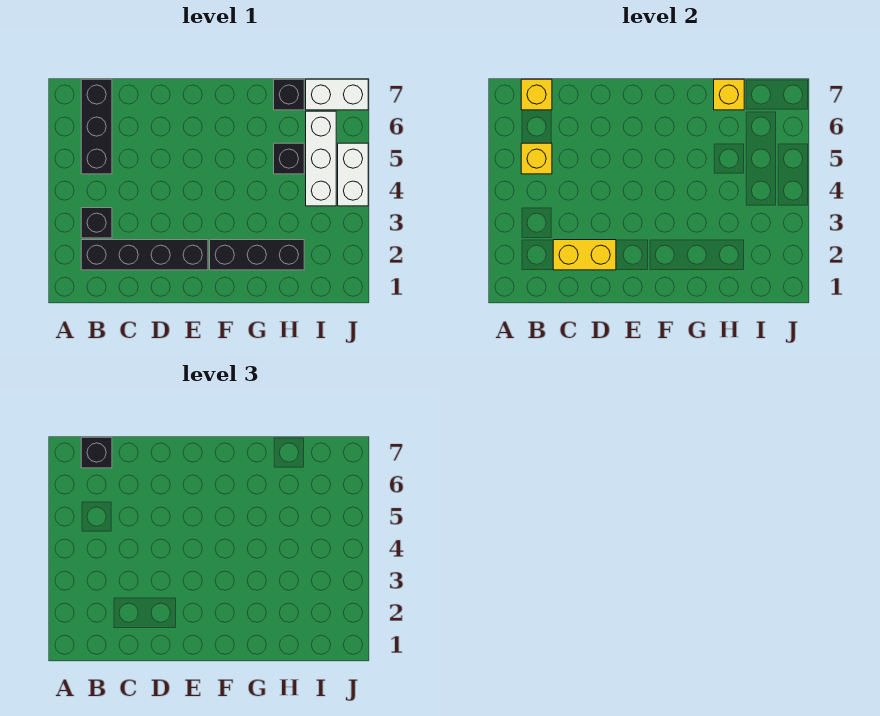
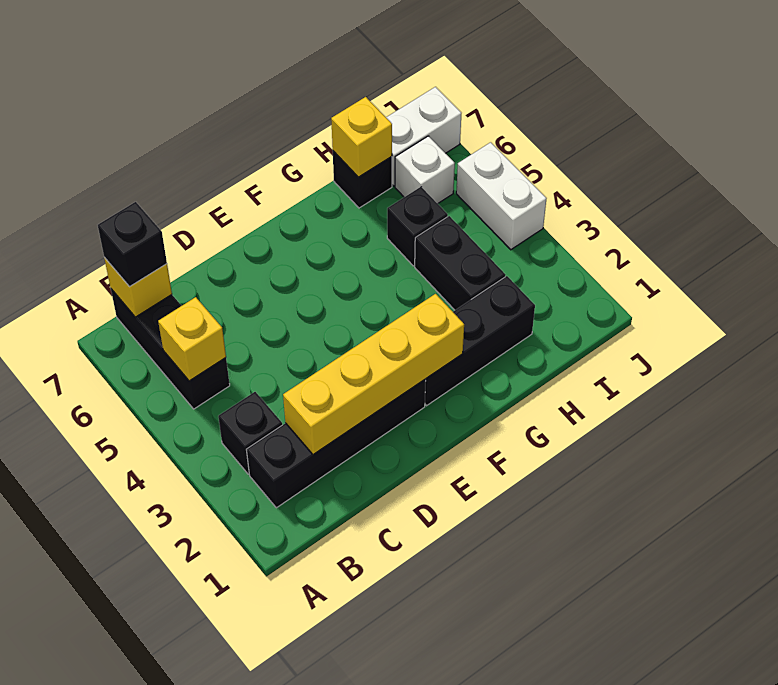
yellow brick C2:D2 level 2 -> yellow brick C2:F2 level 2
none -> black brick H3:H4 level 1
white brick I4:I6 level 1 -> white brick I6 level 1

